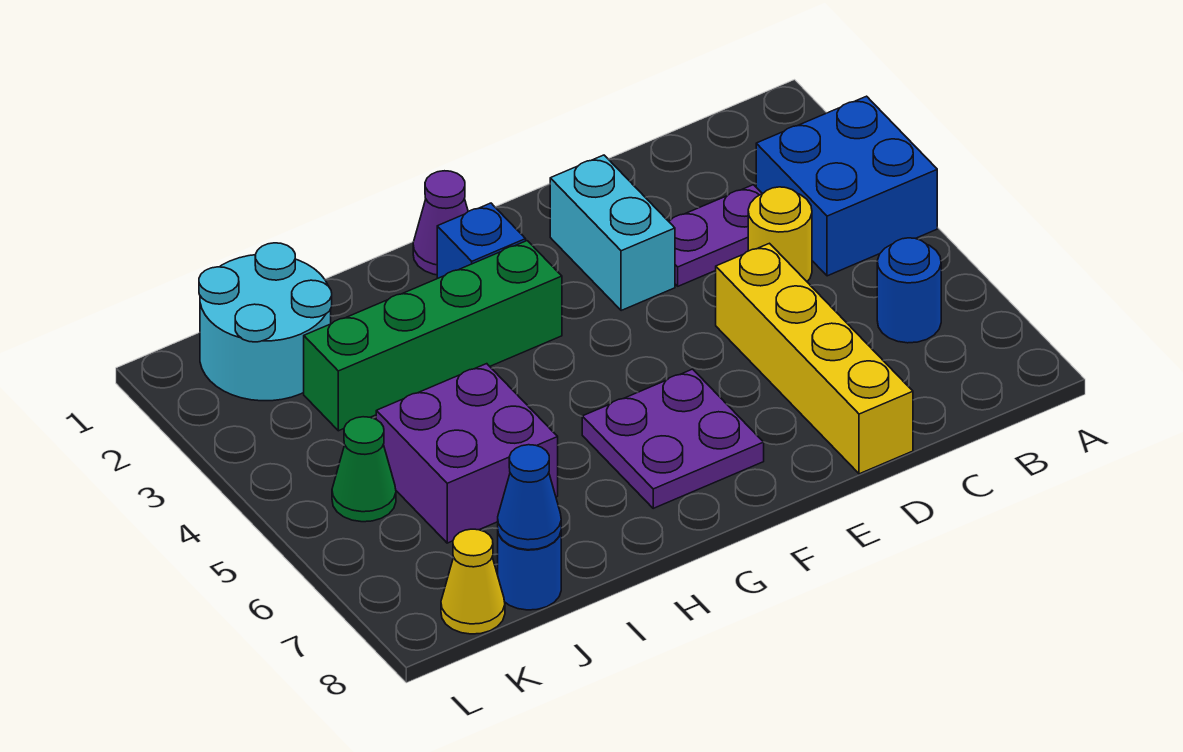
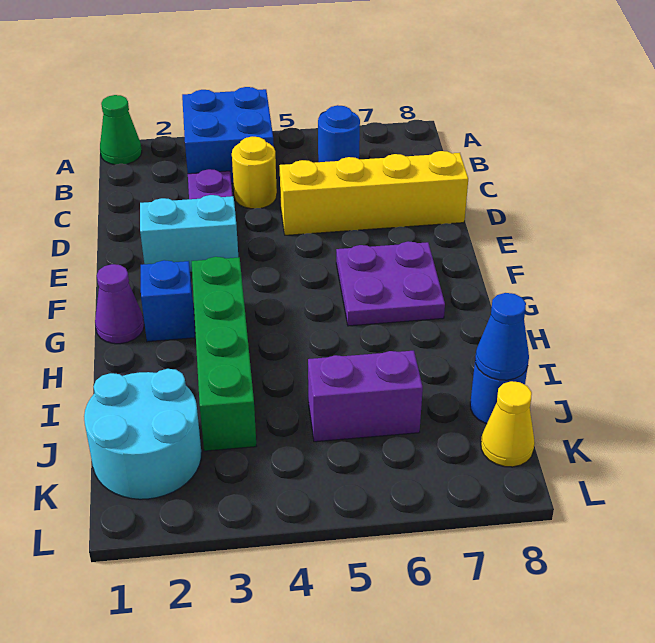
purple brick I5:J6 level 1 -> purple brick J5:J6 level 1
green cone K5 level 1 -> green cone A1 level 1

